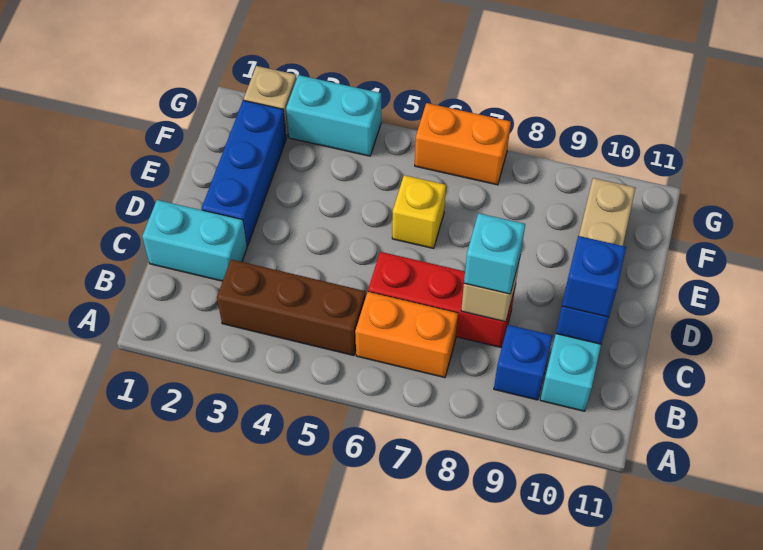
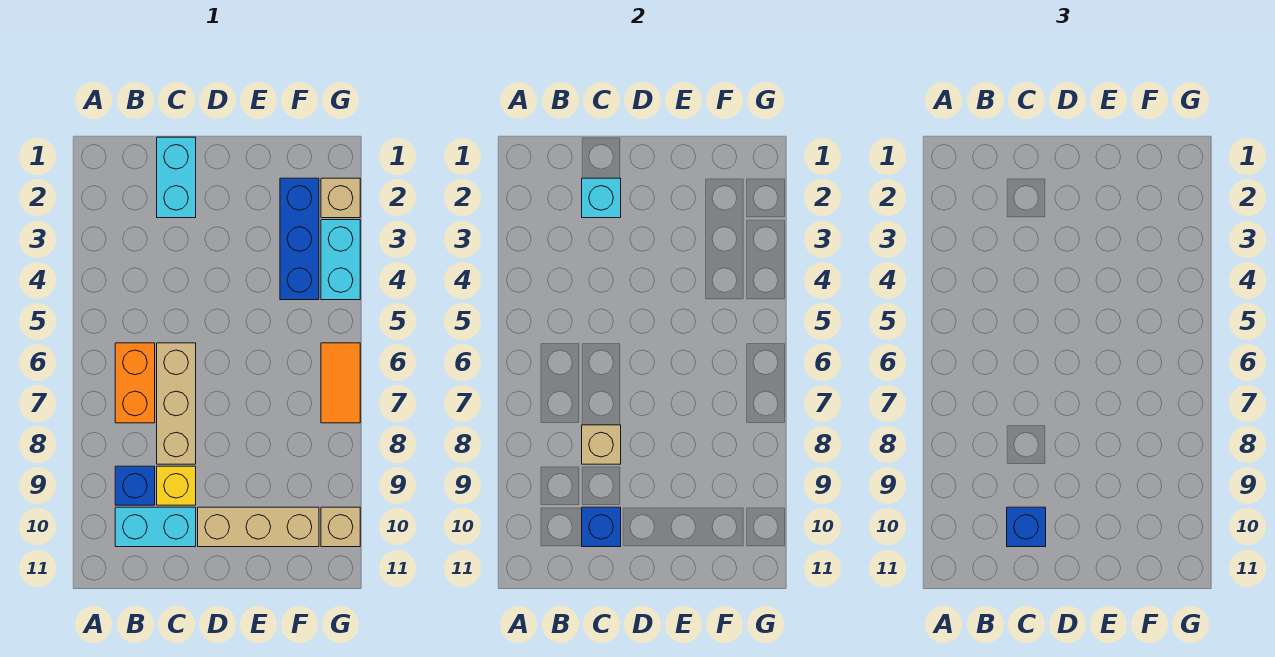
brown brick B3:B5 level 1 -> none
red brick C6:C8 level 1 -> tan brick C6:C8 level 1
cyan brick C8 level 3 -> cyan brick C2 level 2
blue brick D2:F2 level 1 -> blue brick F2:F4 level 1
yellow brick E6 level 1 -> yellow brick C9 level 1
orange brick G6:G7 level 1 -> orange tile G6:G7 level 1
none -> tan brick G10 level 1

